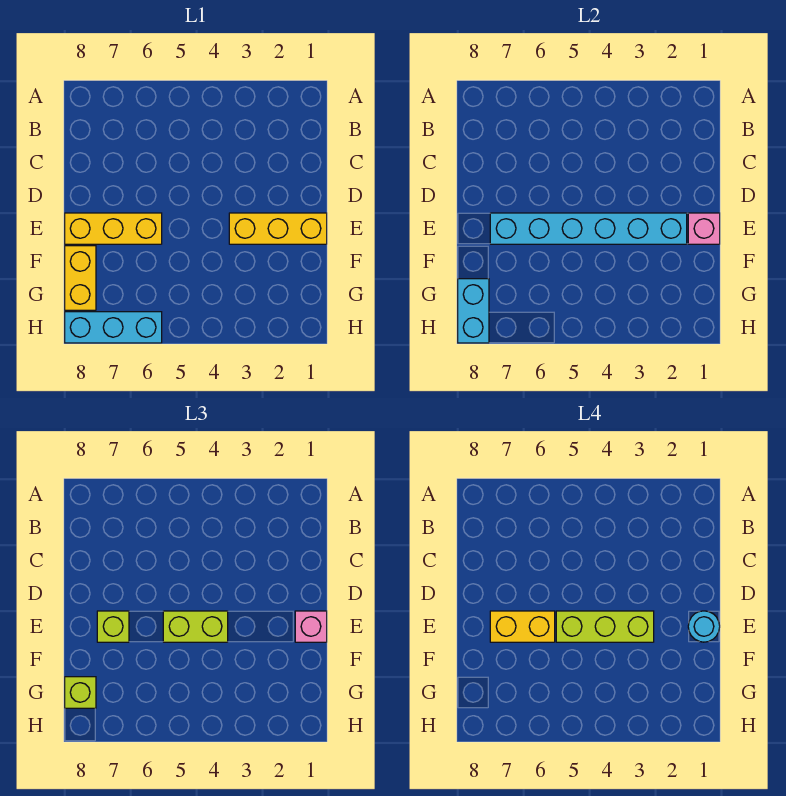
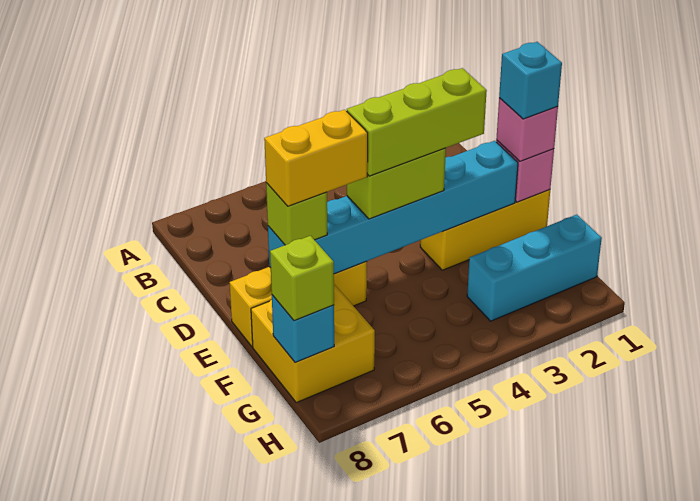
cyan round brick E1 level 4 -> cyan brick E1 level 4
yellow brick F8:G8 level 1 -> yellow brick F7:G8 level 1
cyan brick G8:H8 level 2 -> cyan brick G8 level 2
cyan brick H6:H8 level 1 -> cyan brick G1:G3 level 1

